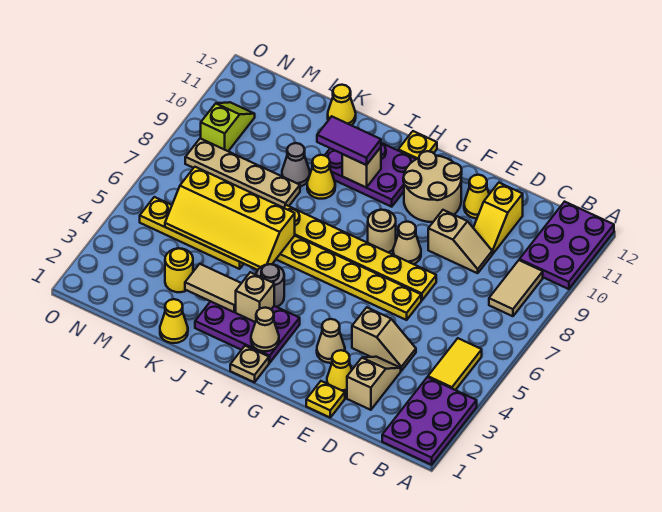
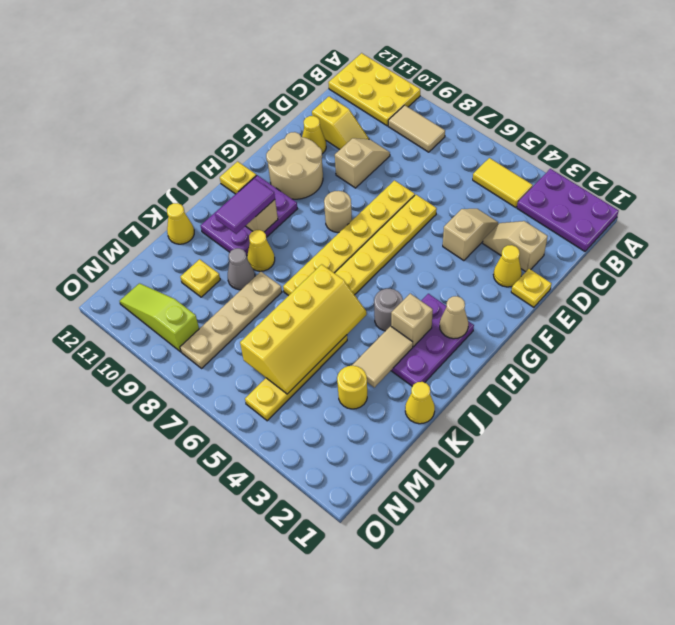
purple plate A10:B12 level 1 -> yellow plate A10:B12 level 1
tan cone F3 level 1 -> none
tan cone F8 level 1 -> none
tan plate H1 level 1 -> none
none -> yellow plate L10 level 1
lime slope N9:N10 level 1 top 9 -> lime slope N9:N11 level 1 top 9

